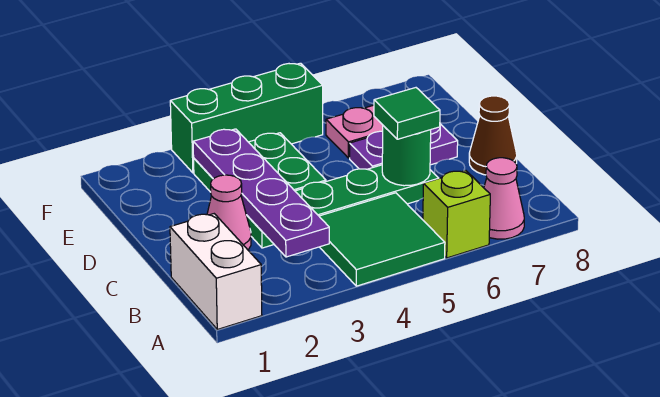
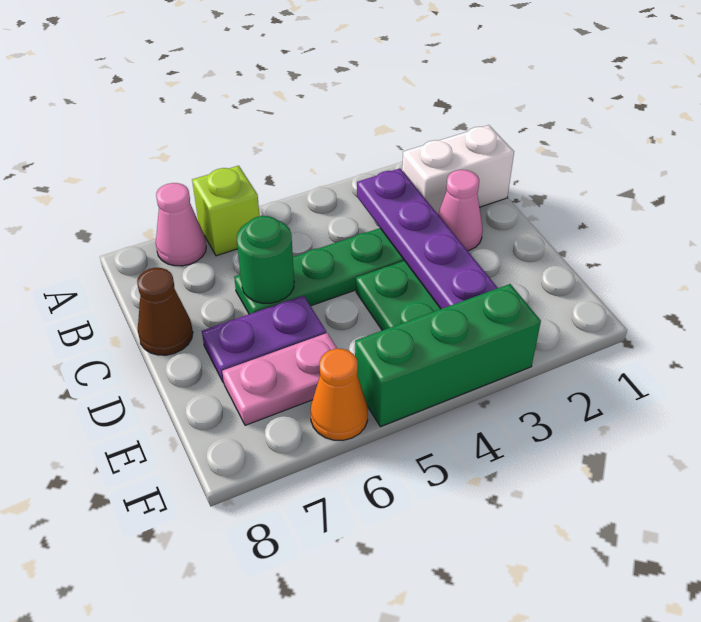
white brick A1:B1 level 1 -> white brick B1:B2 level 1
green tile A4:B5 level 1 -> none
green tile C6 level 3 -> none
none -> orange cone F6 level 1

